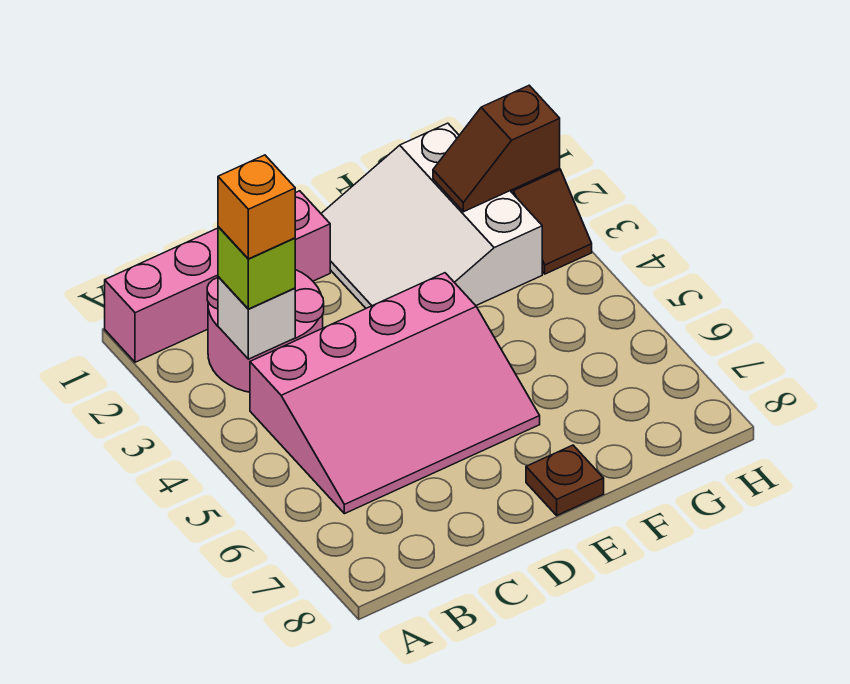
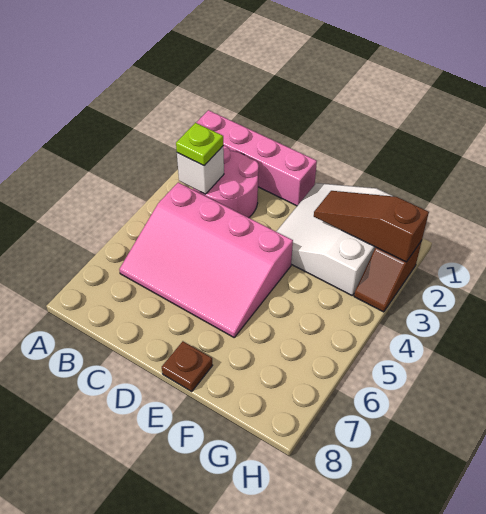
lime brick B3 level 3 -> lime plate B3 level 3
orange brick B3 level 4 -> none
brown slope G2:H2 level 2 top H -> brown slope F2:H2 level 2 top H

